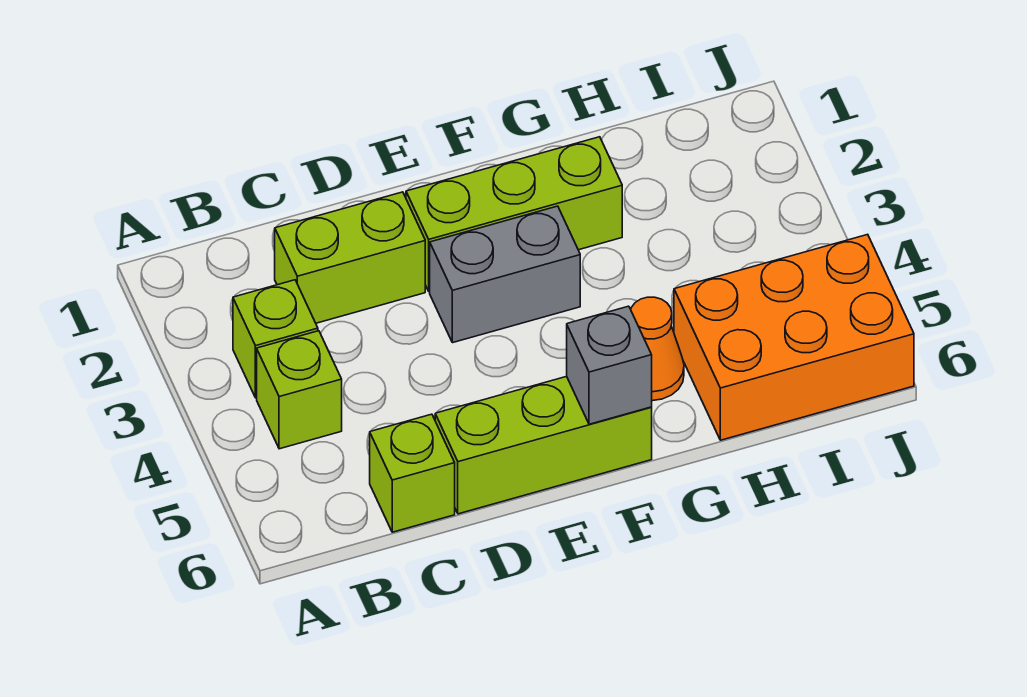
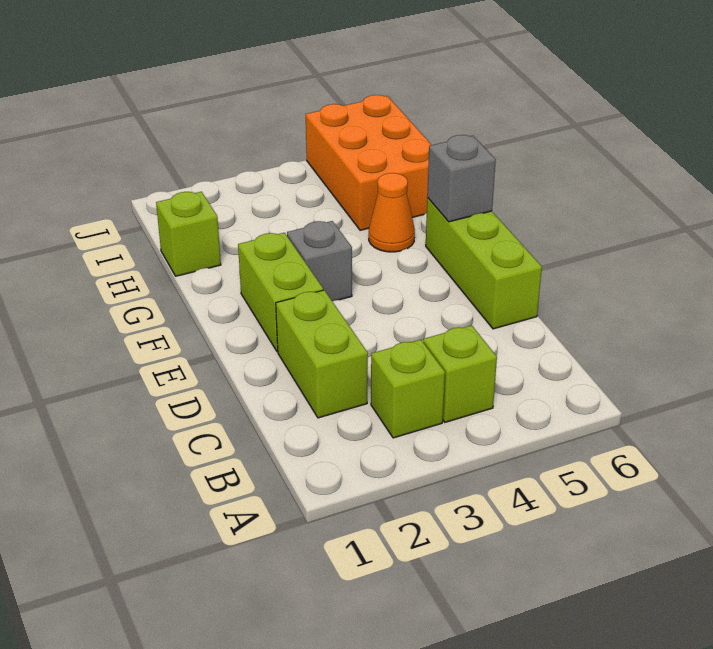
lime brick C6 level 1 -> lime brick H1 level 1
lime brick E2:G2 level 1 -> lime brick E2:F2 level 1
grey brick E3:F3 level 1 -> grey brick F3 level 1

